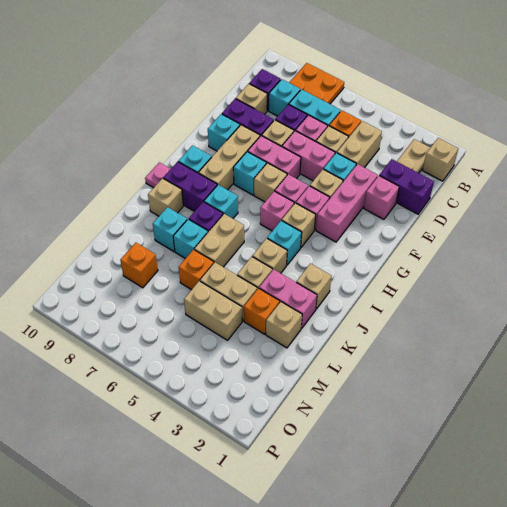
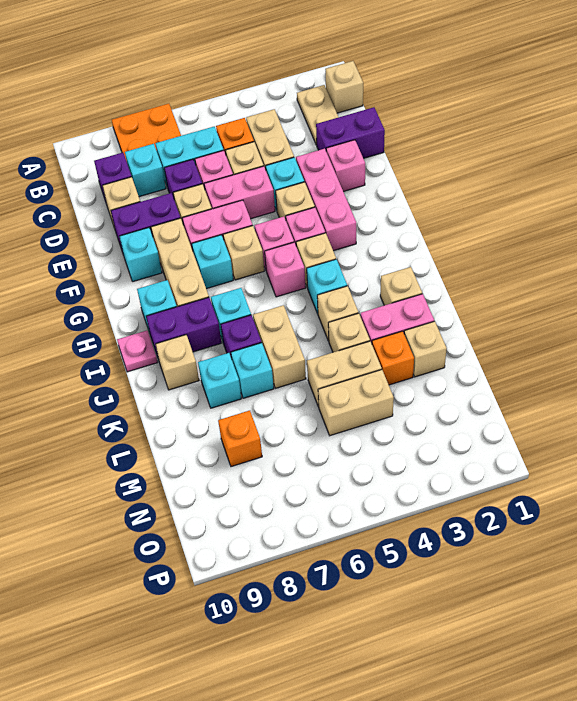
orange brick L6 level 1 -> none

